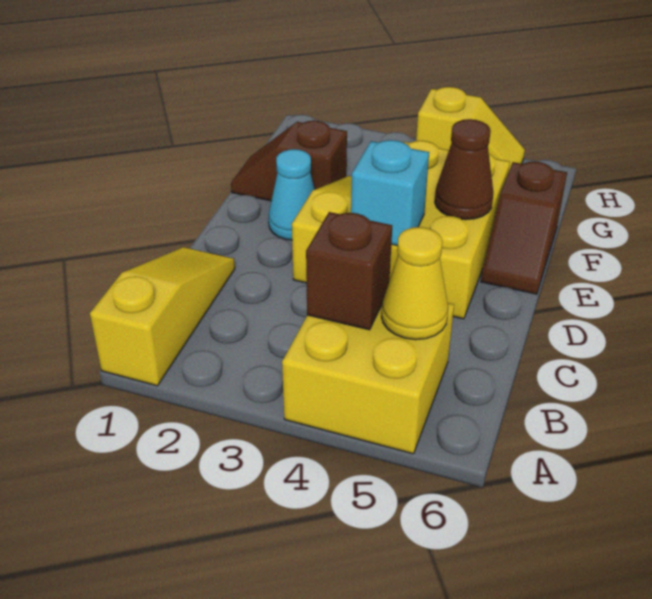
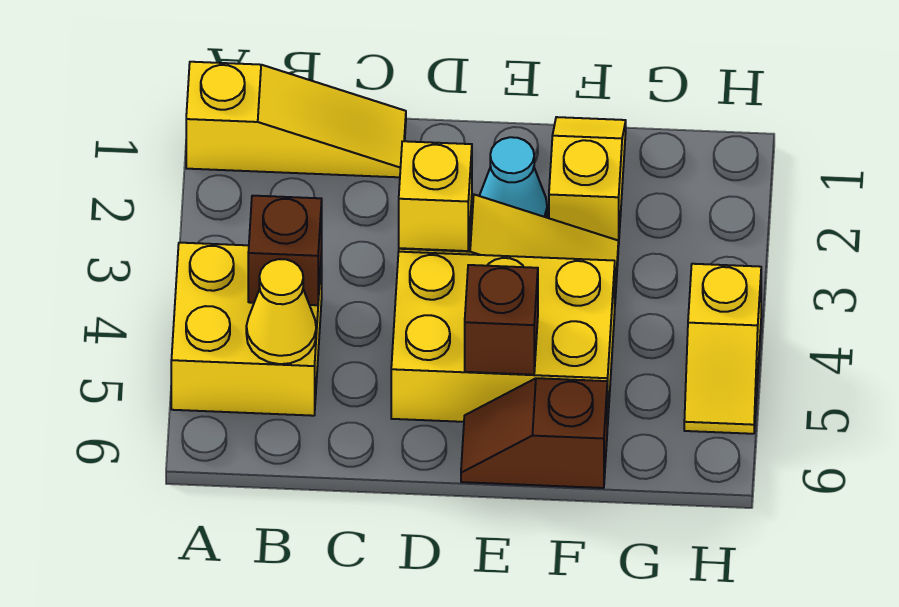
none -> yellow brick D3 level 2
cyan brick D4 level 2 -> none
brown cone E5 level 2 -> brown brick E5 level 2
brown slope F1:F2 level 1 top 2 -> yellow slope F1:F2 level 1 top 2

